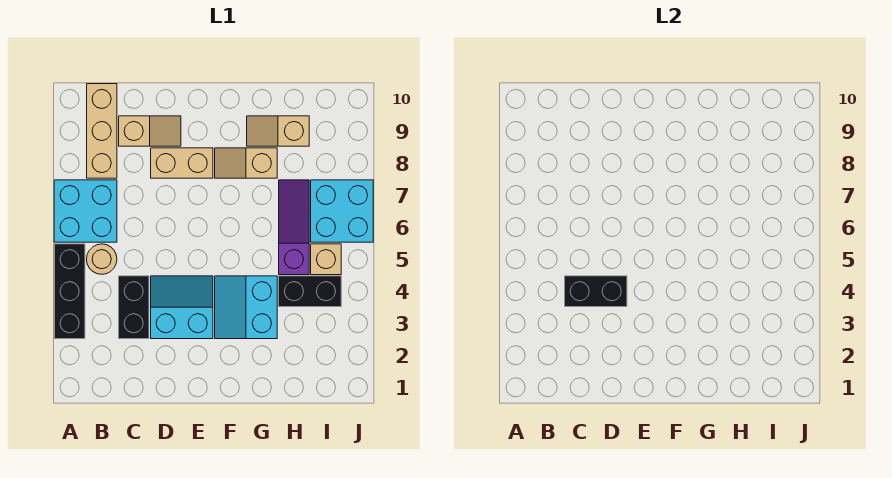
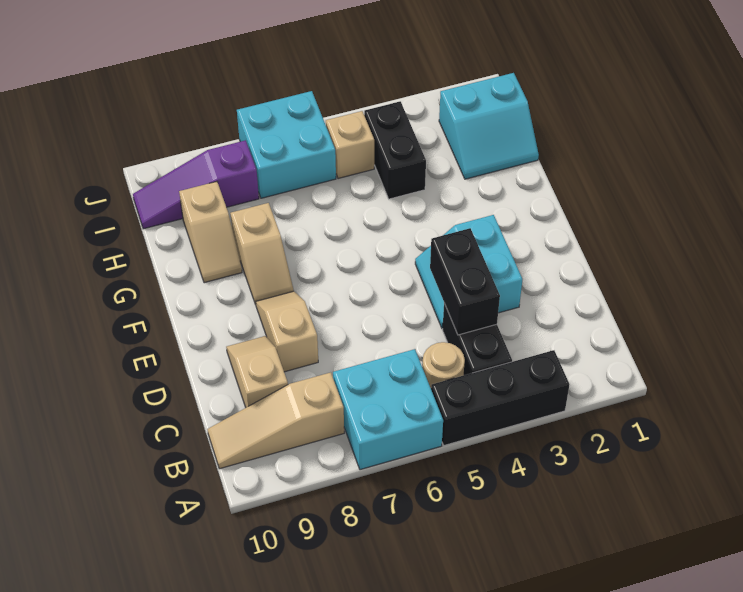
tan brick B8:B10 level 1 -> tan slope B8:B10 level 1 top 8
black brick C3:C4 level 1 -> black brick B4:C4 level 1
tan brick D8:E8 level 1 -> tan slope D8:E8 level 1 top D
cyan slope F3:G4 level 1 top G -> cyan slope H1:I2 level 1 top I
purple slope H5:H7 level 1 top 5 -> purple slope I8:I10 level 1 top 8

